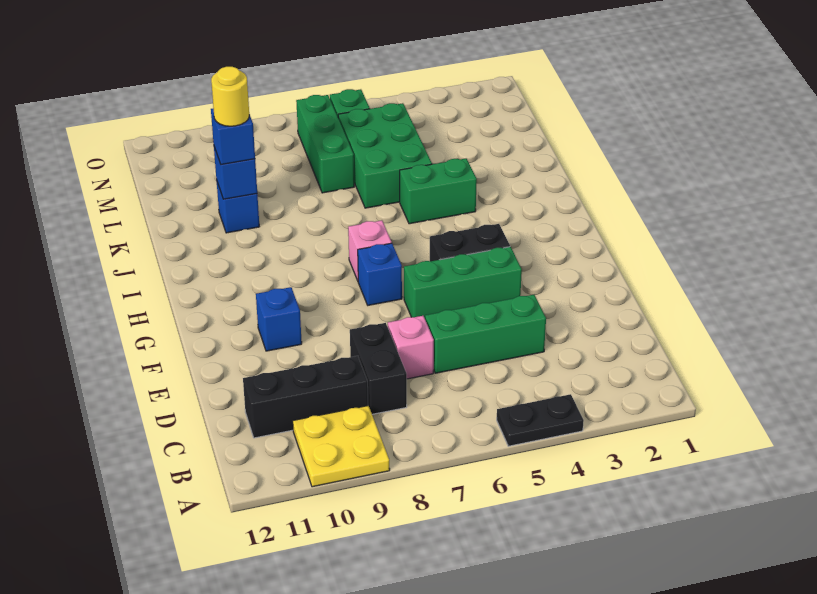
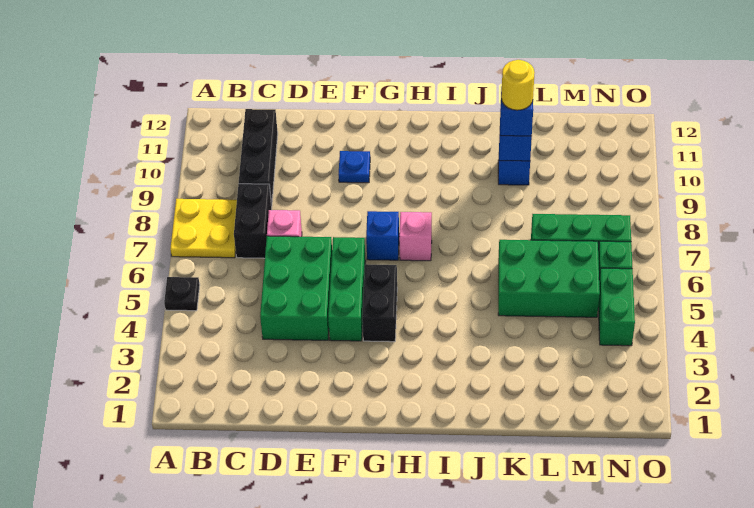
black plate A4:A5 level 1 -> black plate A5 level 1
yellow plate A9:B10 level 1 -> yellow plate A7:B8 level 1
black brick C8:D8 level 1 -> black brick C7:C8 level 1
green brick D4:D6 level 1 -> green brick D4:E6 level 1
blue brick F10 level 1 -> blue plate F10 level 1
green brick J4:J5 level 1 -> green brick N4:N5 level 1

